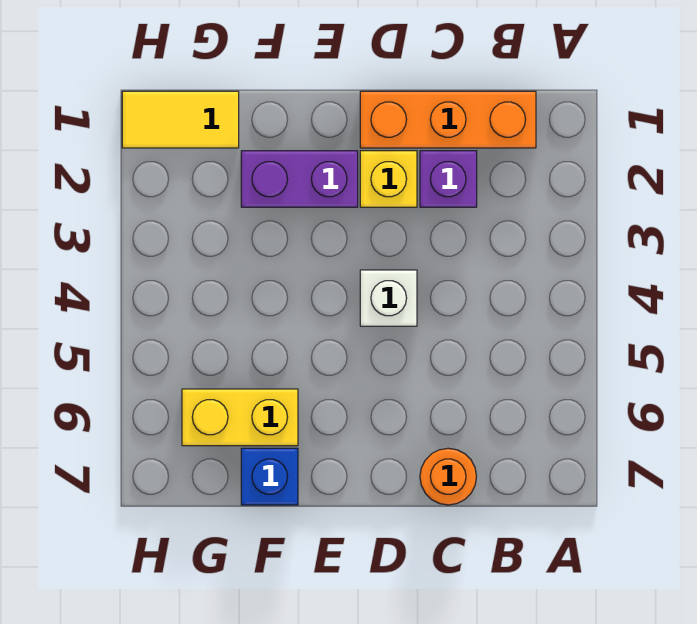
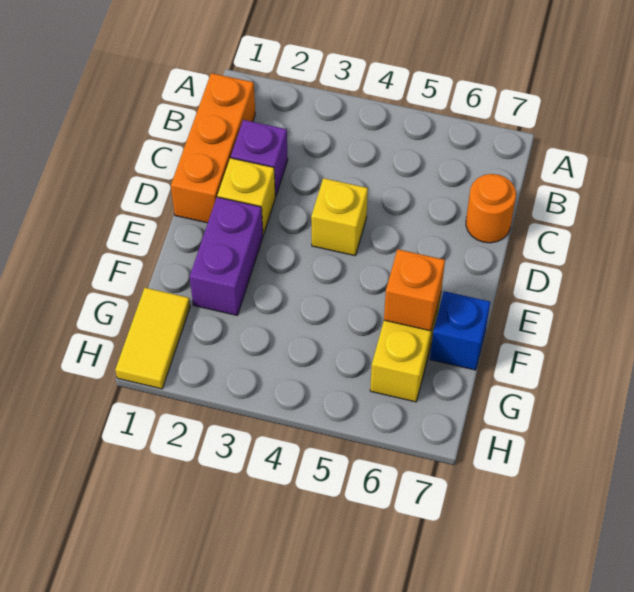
white brick D4 level 1 -> yellow brick D4 level 1
none -> orange brick F6 level 2

